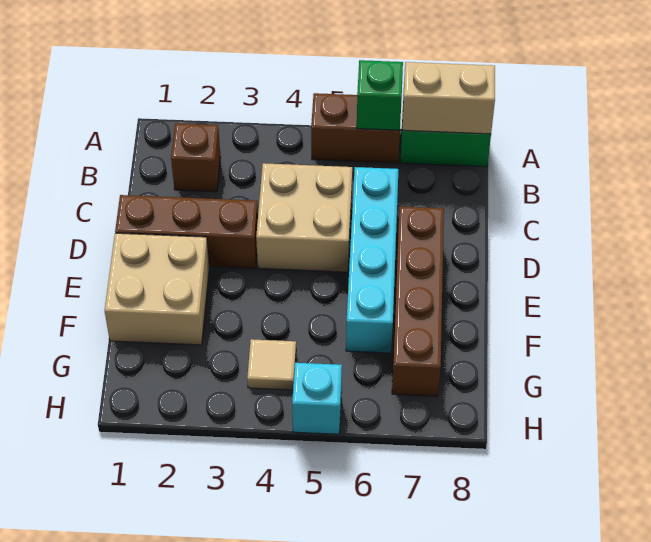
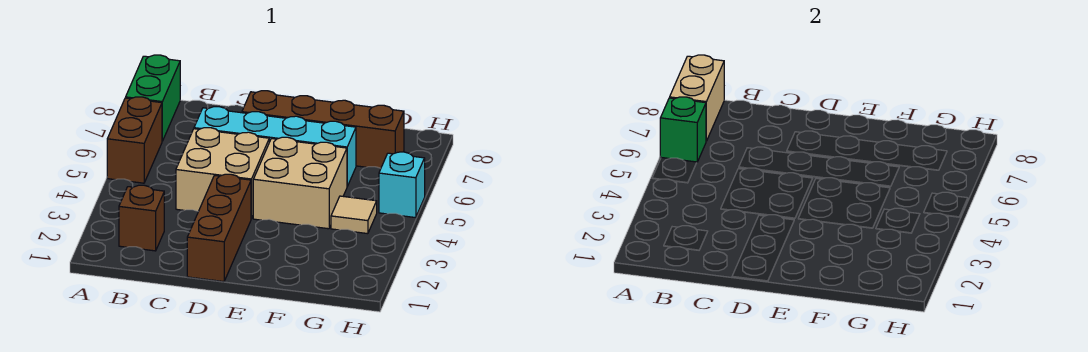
tan brick E1:F2 level 1 -> tan brick E4:F5 level 1

